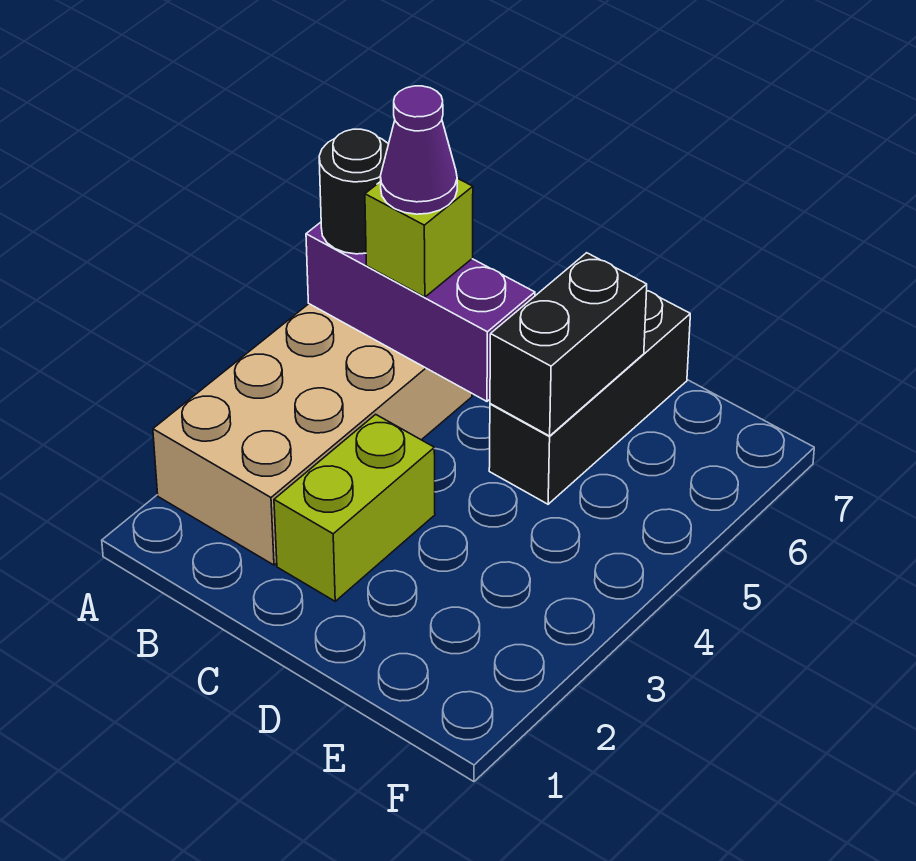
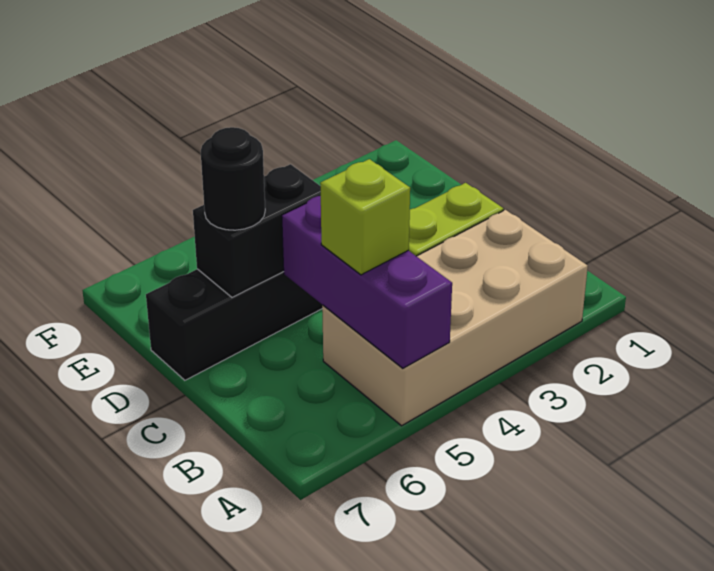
black round brick A5 level 3 -> black round brick D6 level 3
purple cone B5 level 4 -> none

